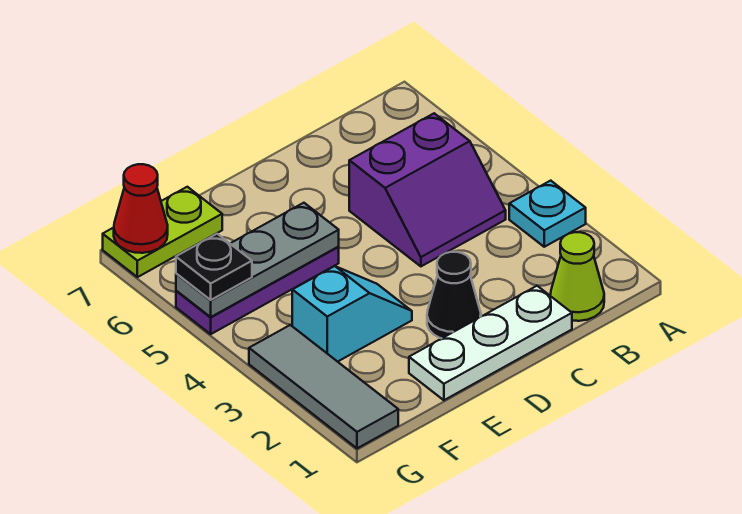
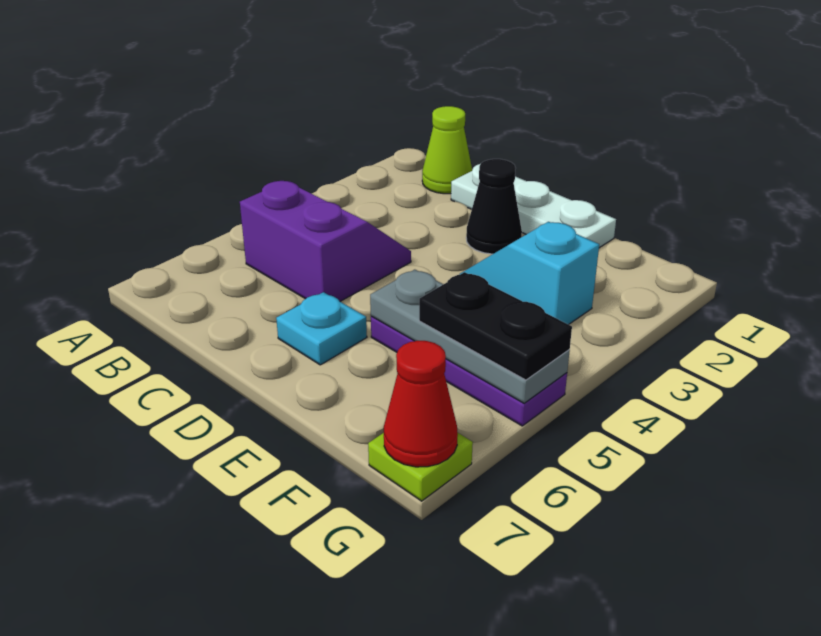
cyan plate A3 level 1 -> cyan plate D6 level 1
lime plate F7:G7 level 1 -> lime plate G7 level 1
grey tile G1:G3 level 1 -> none
black plate G5 level 3 -> black plate F5:G5 level 3

